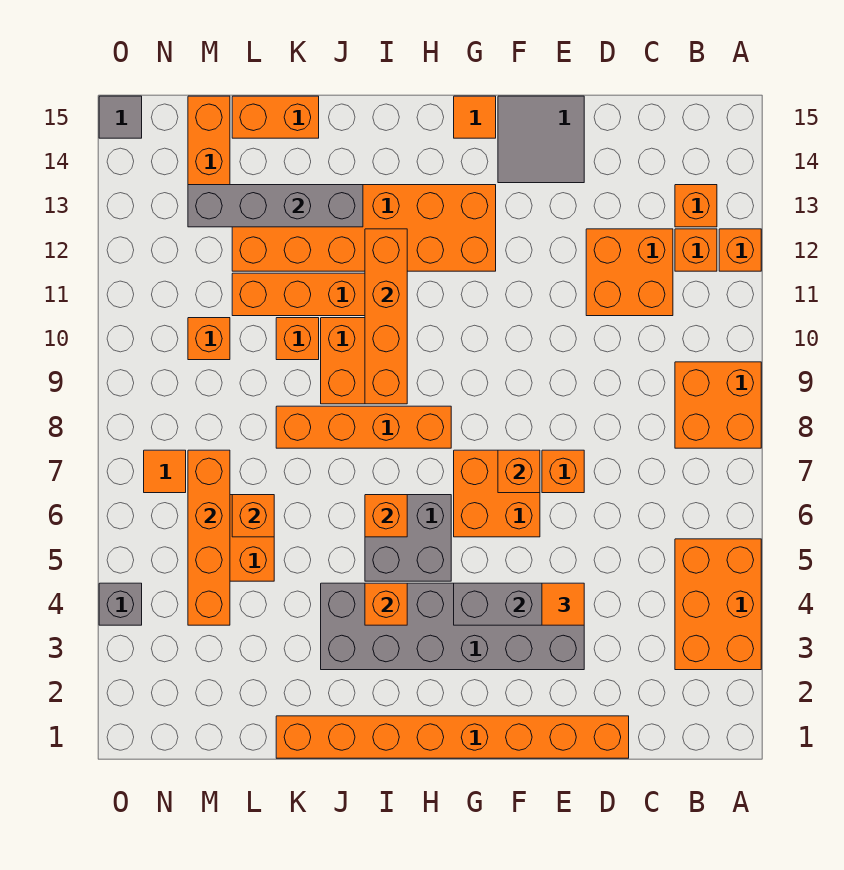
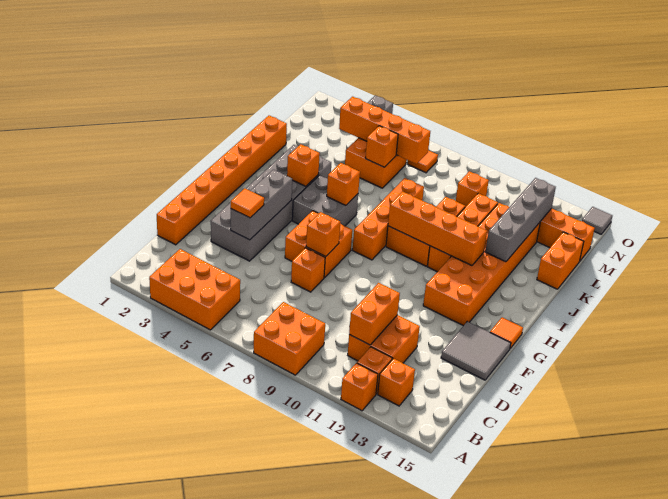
none -> orange brick C11:D11 level 2

